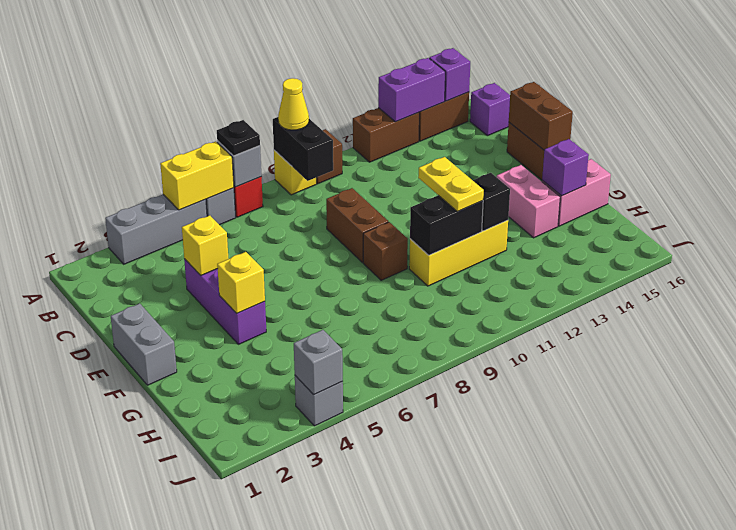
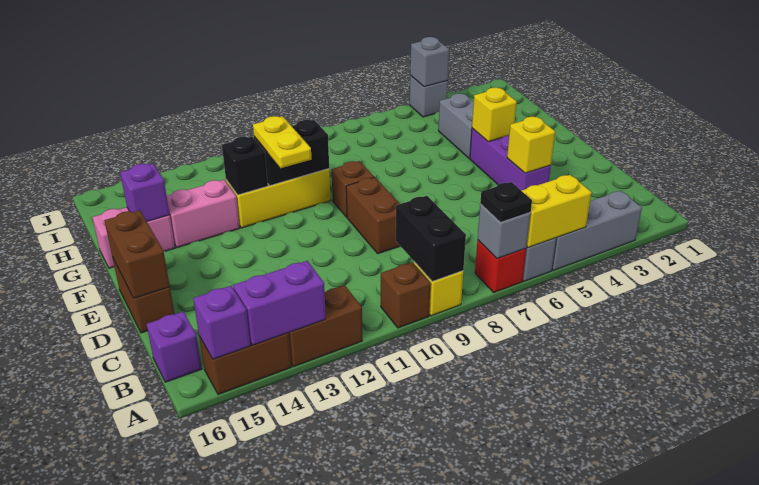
yellow cone A9 level 3 -> none
grey brick E1:F1 level 1 -> grey brick G4:H4 level 1
pink brick F14:G14 level 1 -> pink brick G13:G14 level 1

